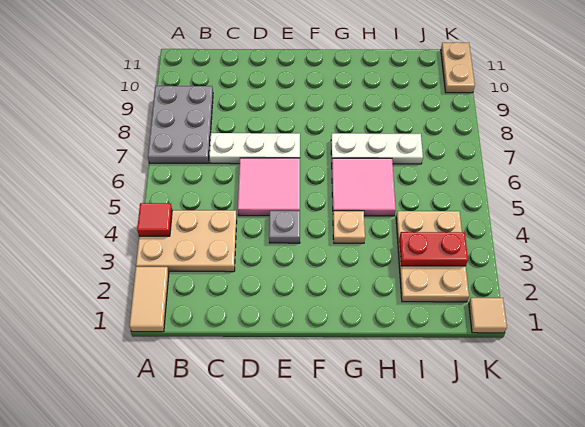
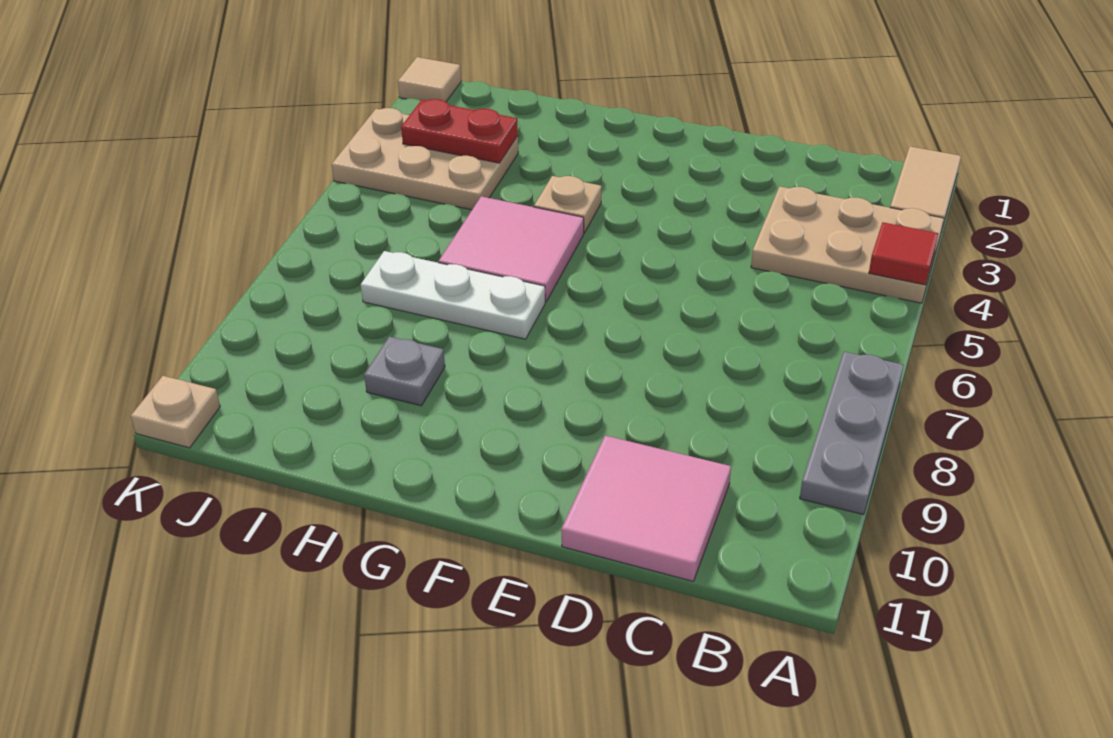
grey plate A7:B9 level 1 -> grey plate A7:A9 level 1
white plate C7:E7 level 1 -> none
pink tile D5:E6 level 1 -> pink tile C10:D11 level 1
grey plate E4 level 1 -> grey plate H9 level 1
tan plate I2:J4 level 1 -> tan plate I3:K4 level 1
tan plate K10:K11 level 1 -> tan plate K11 level 1

